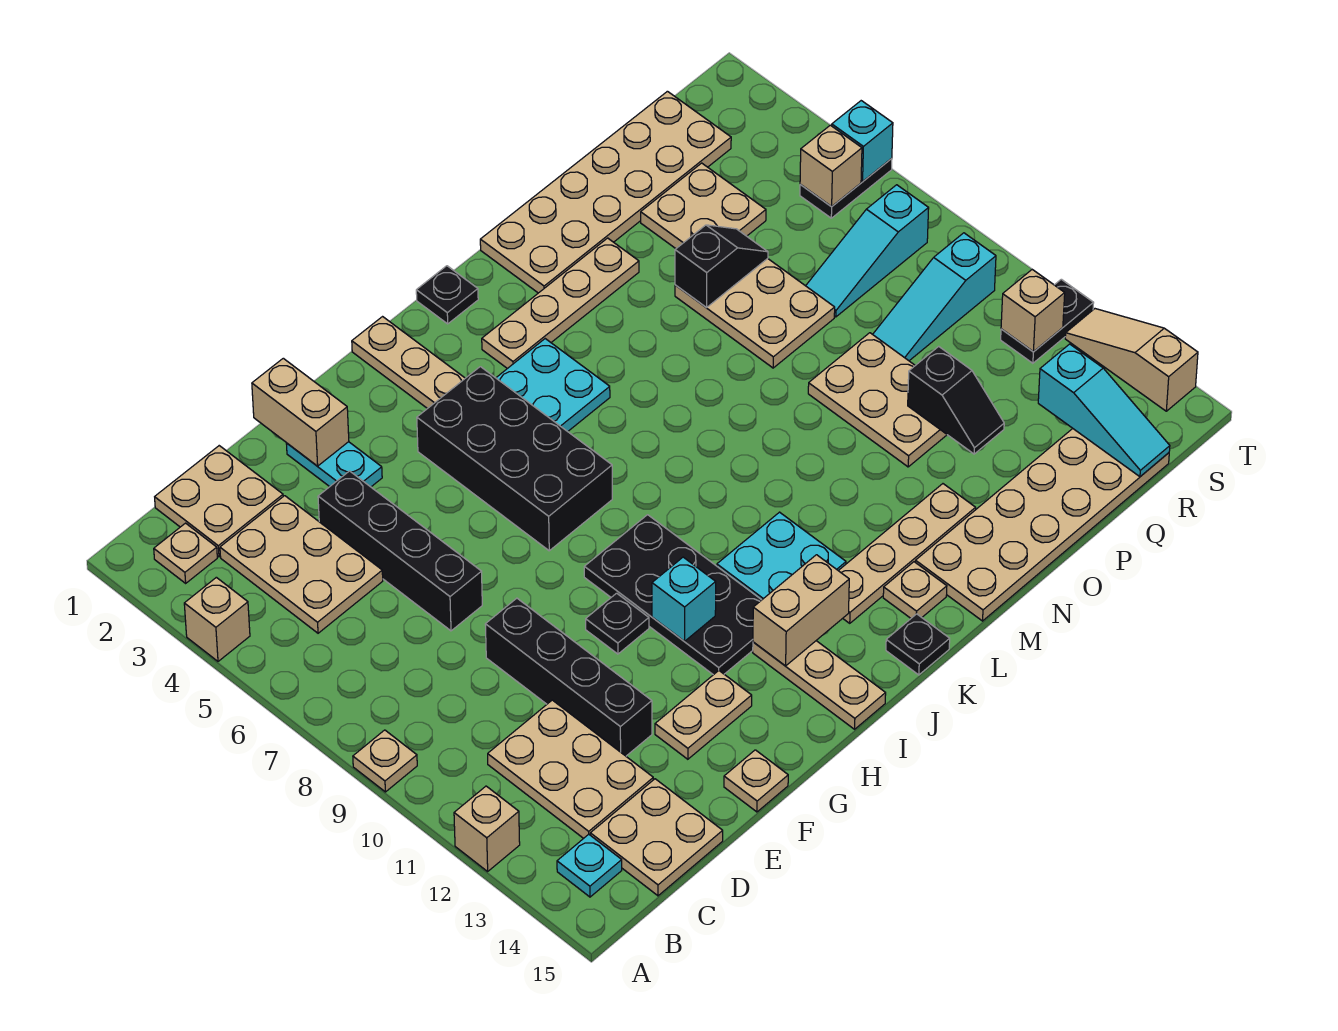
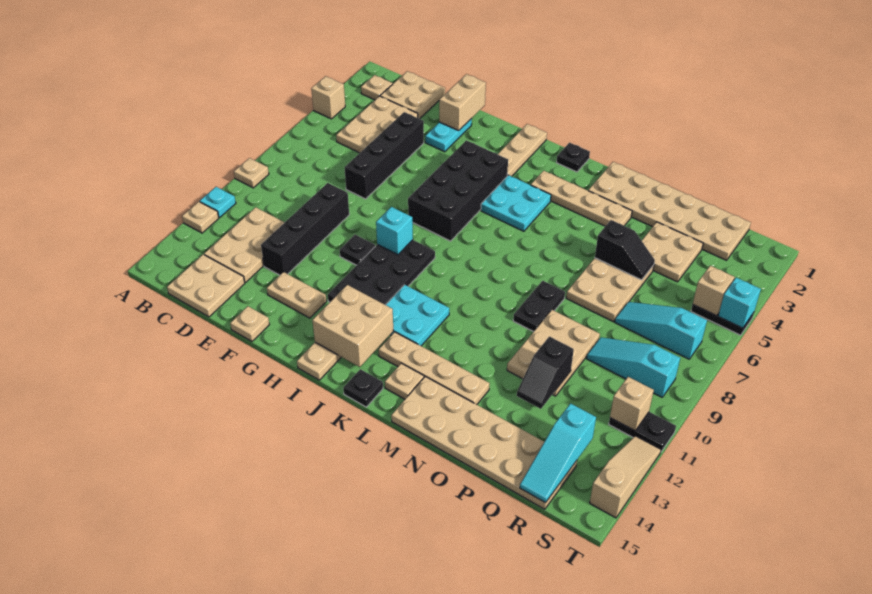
tan brick A12 level 1 -> tan plate A12 level 1
cyan plate B14 level 1 -> cyan plate A11 level 1
cyan brick H11 level 2 -> cyan brick H9 level 2
tan brick I13:J13 level 2 -> tan brick I13:J14 level 2
none -> black plate N8:N9 level 1

